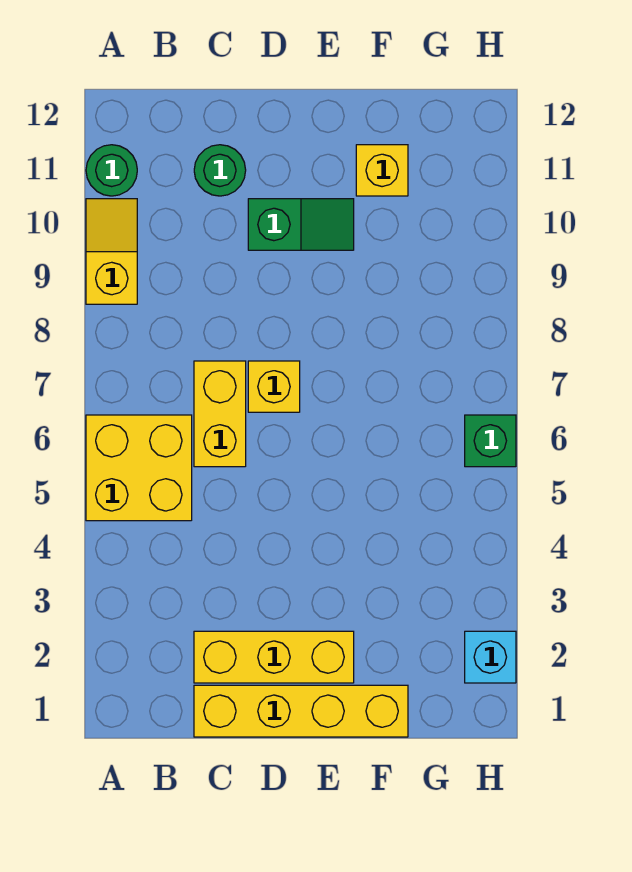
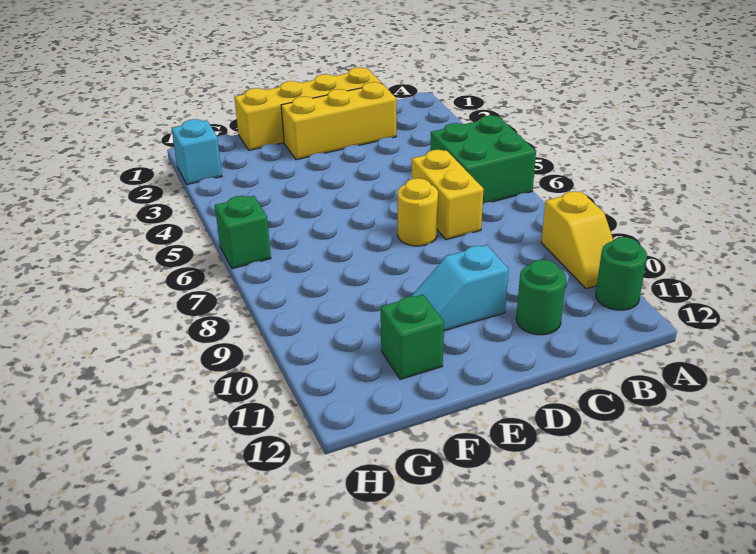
yellow brick A5:B6 level 1 -> green brick A5:B6 level 1
yellow brick D7 level 1 -> yellow round brick D7 level 1
green slope D10:E10 level 1 top D -> cyan slope D10:E10 level 1 top D
yellow brick F11 level 1 -> green brick F11 level 1

